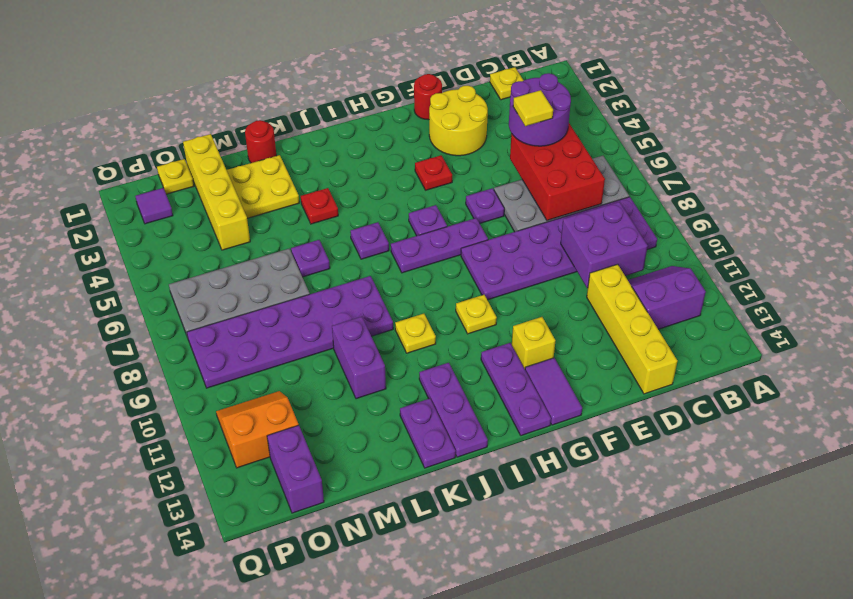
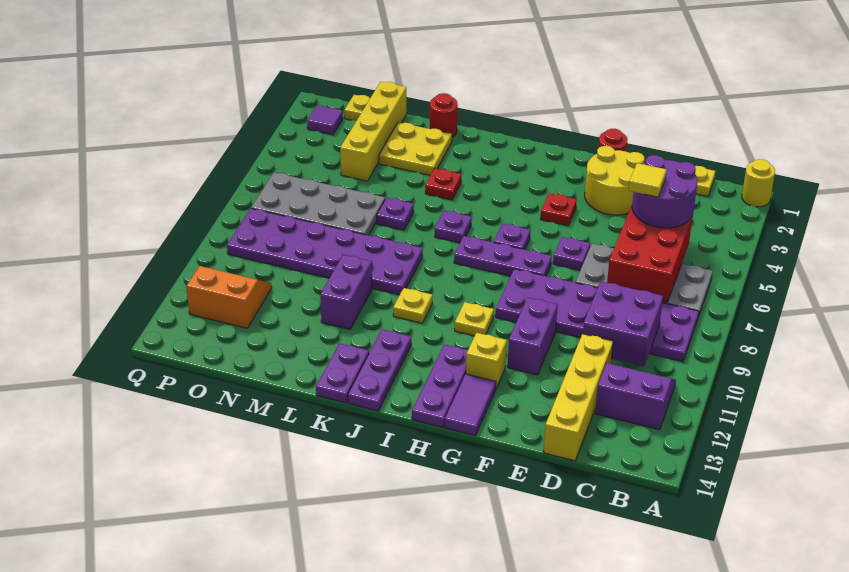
none -> yellow round brick A1 level 1
purple brick O13:O14 level 1 -> purple brick F10:F11 level 1

